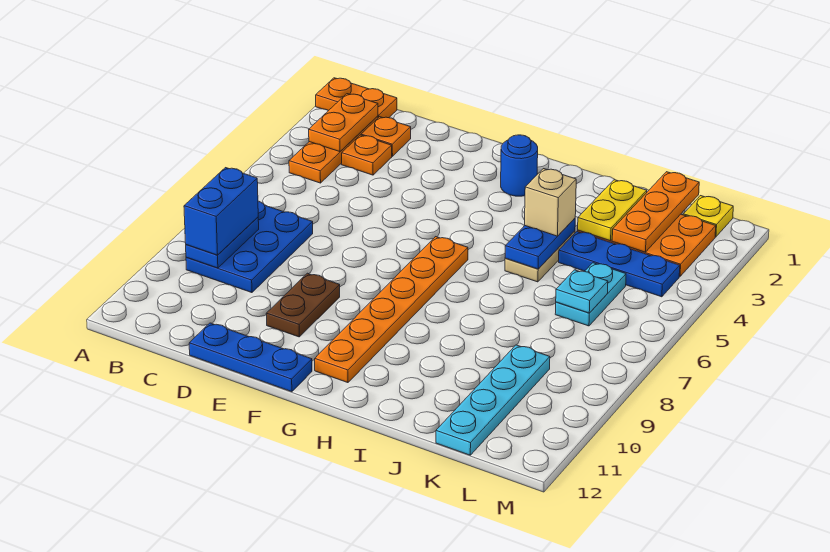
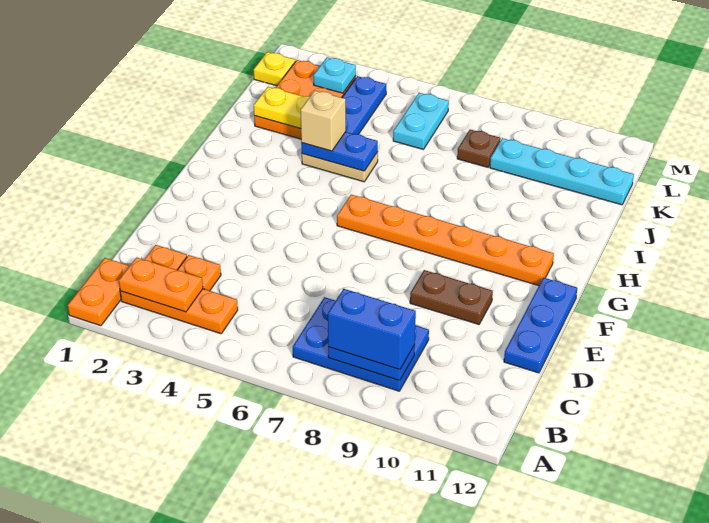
blue round brick G2 level 1 -> none
orange plate K1:K3 level 2 -> none
cyan plate K5:K6 level 1 -> cyan plate K6:L6 level 1
cyan plate K6 level 2 -> cyan plate L3 level 2
none -> brown plate K8 level 1

